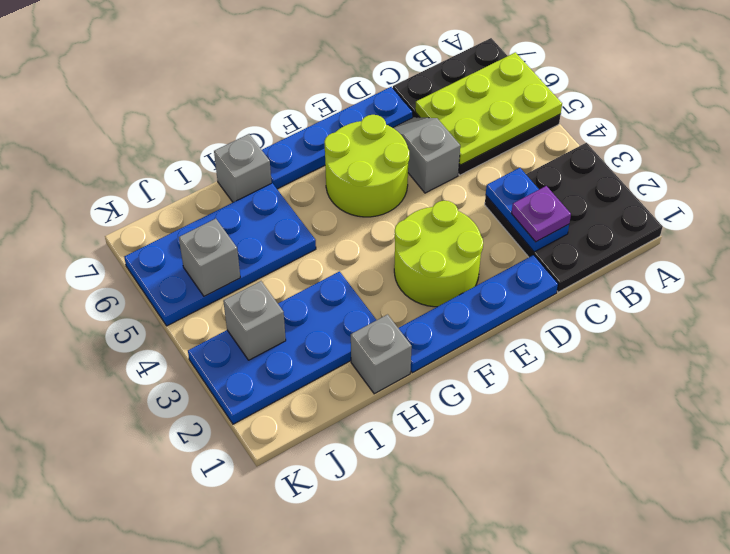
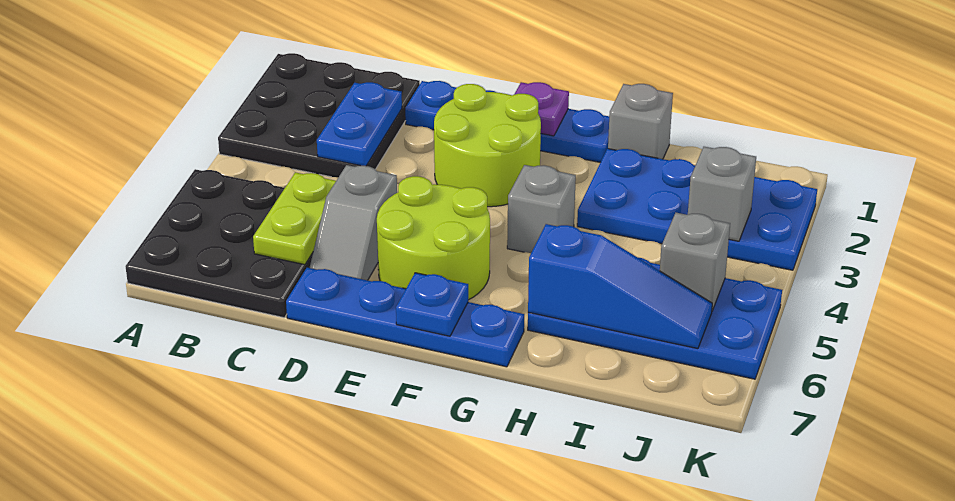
lime plate A5:C6 level 2 -> lime plate C5:C6 level 2
purple plate C2 level 3 -> purple plate F1 level 2
none -> blue plate F7 level 2
none -> blue slope H6:J6 level 2 top H
grey brick H7 level 1 -> grey brick G4 level 1

